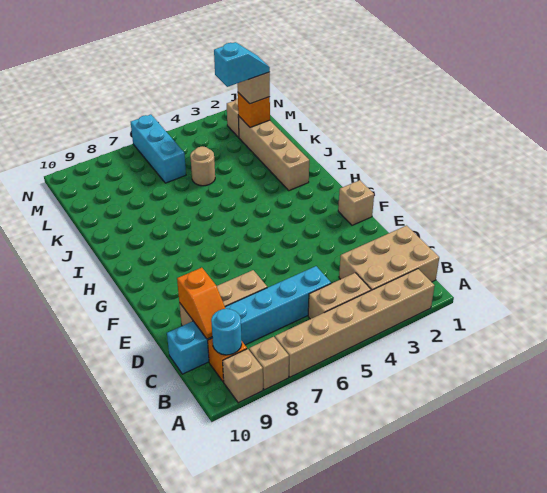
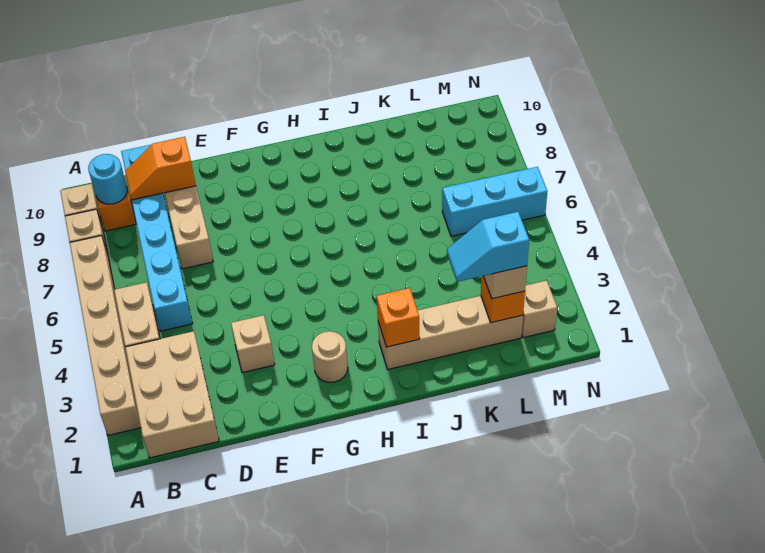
tan brick F1 level 1 -> tan brick E3 level 1
none -> orange brick I2 level 2
tan round brick K5 level 1 -> tan round brick G2 level 1
cyan slope L2:L3 level 4 top 3 -> cyan slope K2:L2 level 4 top L

